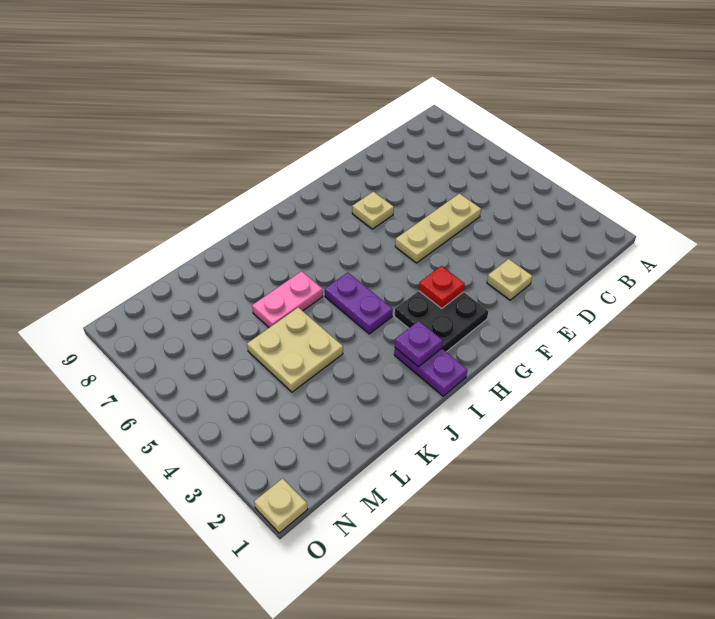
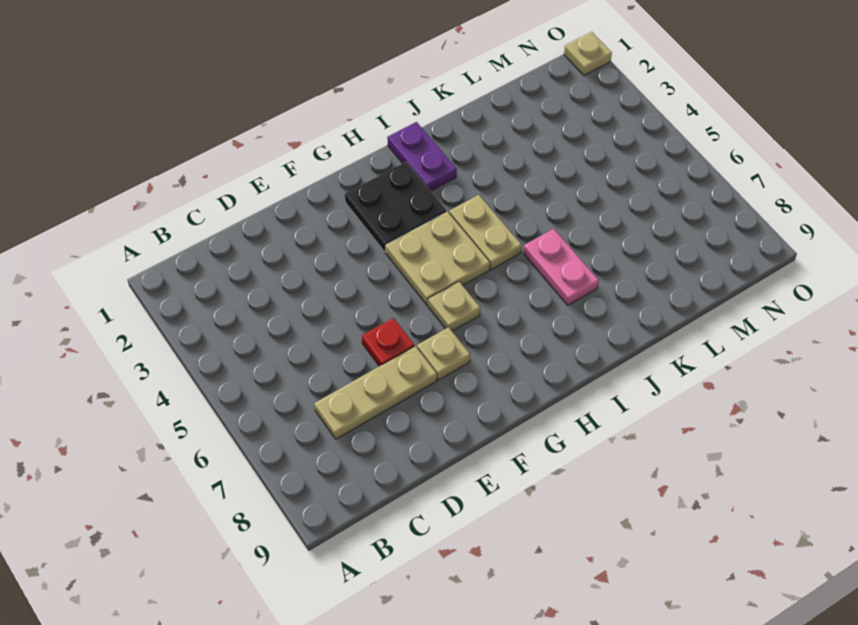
tan plate D5:F5 level 1 -> tan plate C7:E7 level 1
tan plate E2 level 1 -> tan plate G6 level 1
red plate G3 level 2 -> red plate E6 level 1
purple plate I2 level 2 -> none
purple plate I4:I5 level 1 -> tan plate I4:I5 level 1
pink plate J6:K6 level 1 -> pink plate J6:J7 level 1
tan plate K4:L5 level 1 -> tan plate G4:H5 level 1

